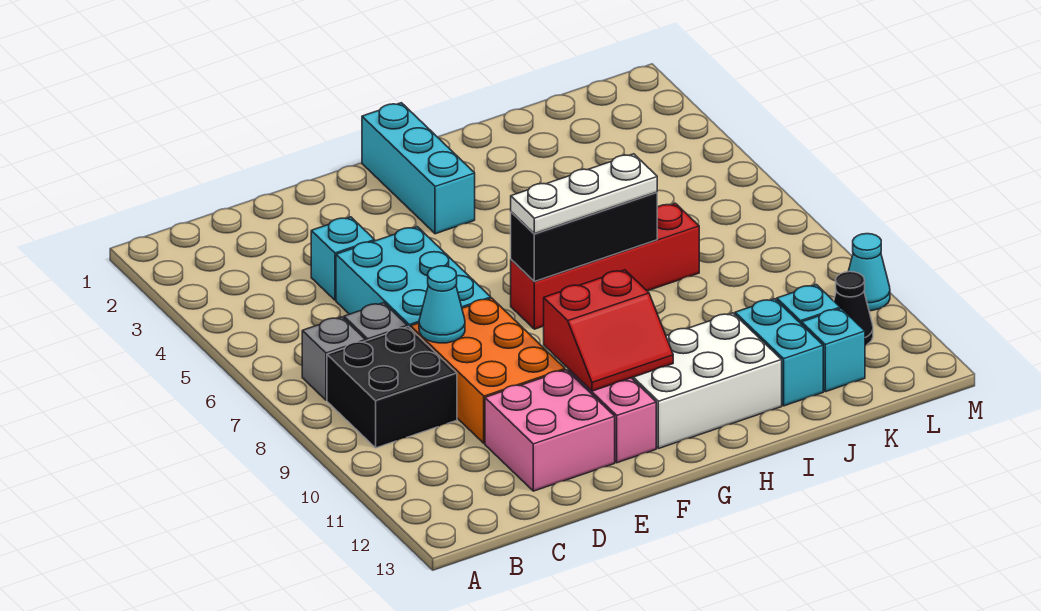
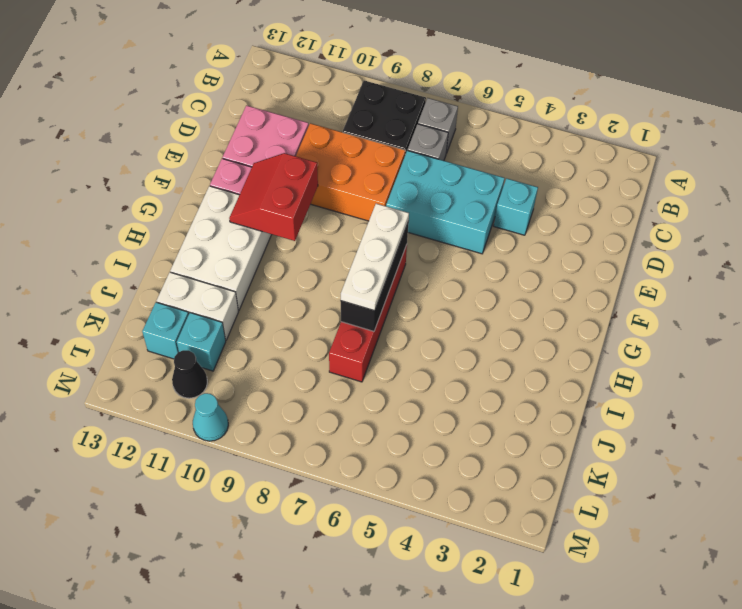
cyan cone D8 level 2 -> none
cyan brick G1:G3 level 1 -> none
cyan brick J11:J12 level 1 -> white brick J11:J12 level 1

